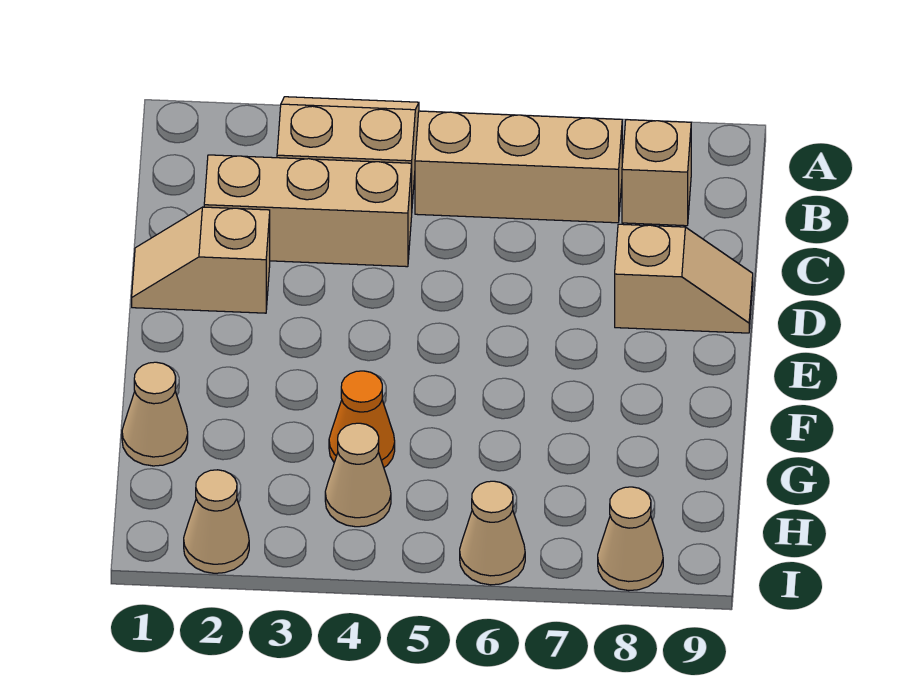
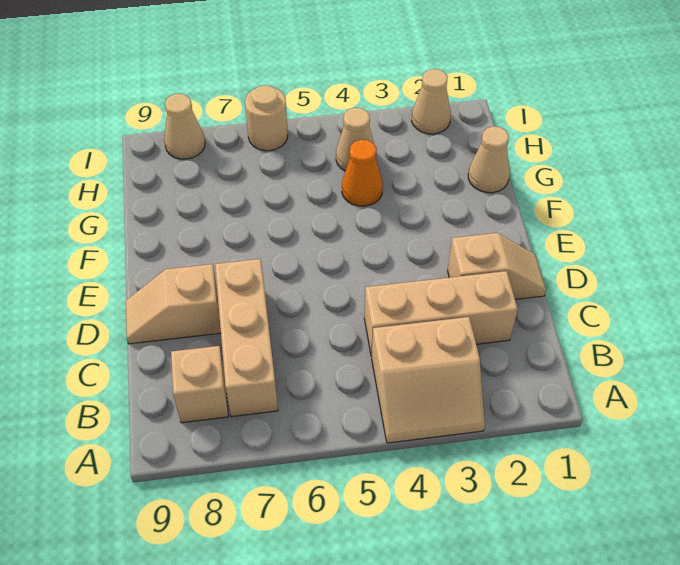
tan brick B5:B7 level 1 -> tan brick B7:D7 level 1
tan cone I6 level 1 -> tan round brick I6 level 1

